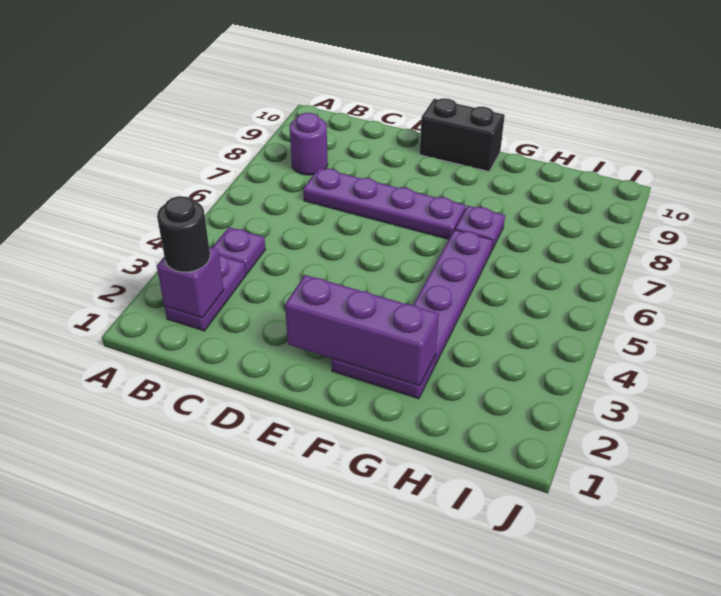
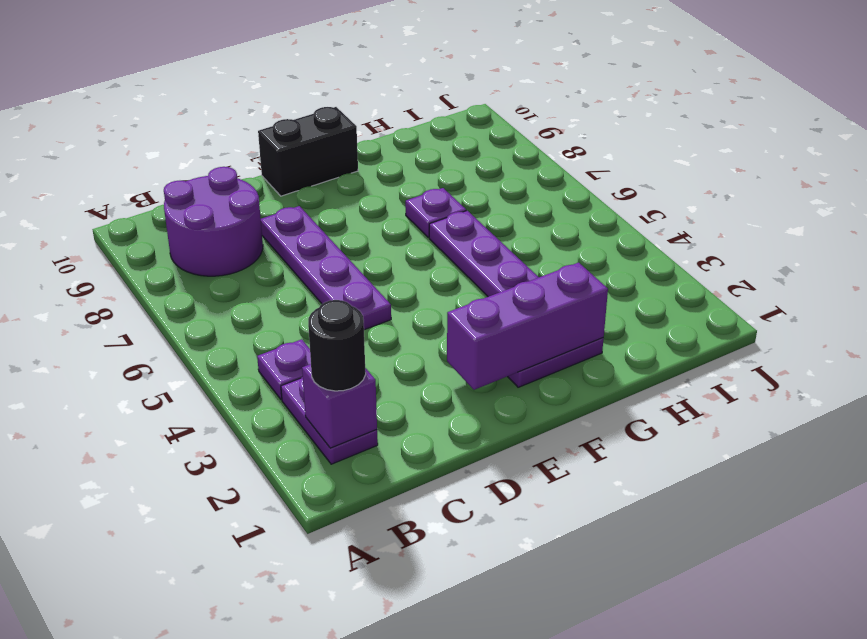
purple round brick B8 level 1 -> purple round brick B8:C9 level 1
purple plate C7:F7 level 1 -> purple plate D5:D8 level 1

